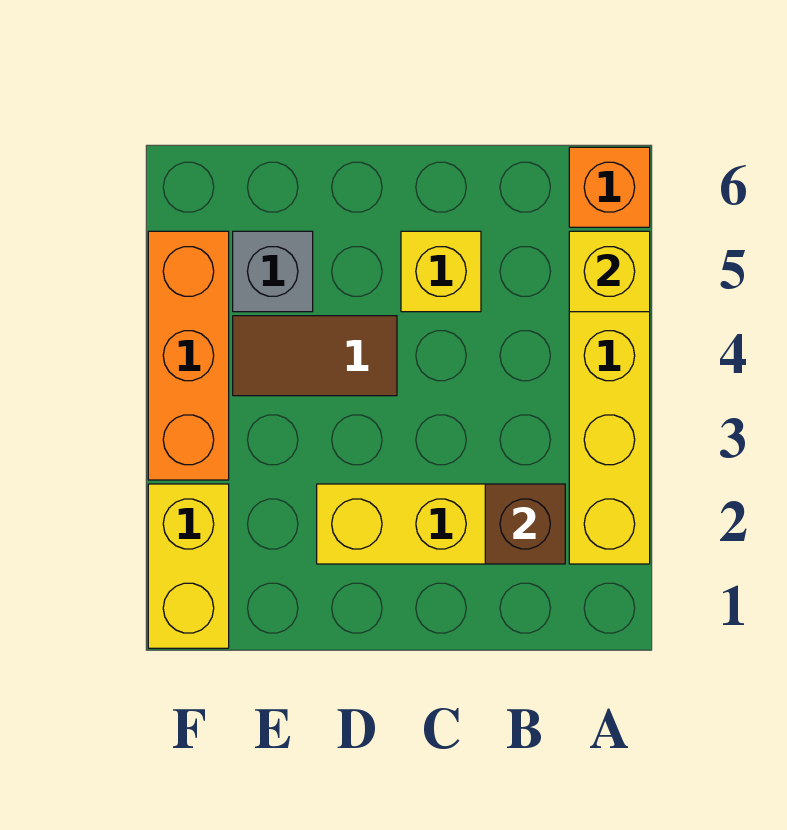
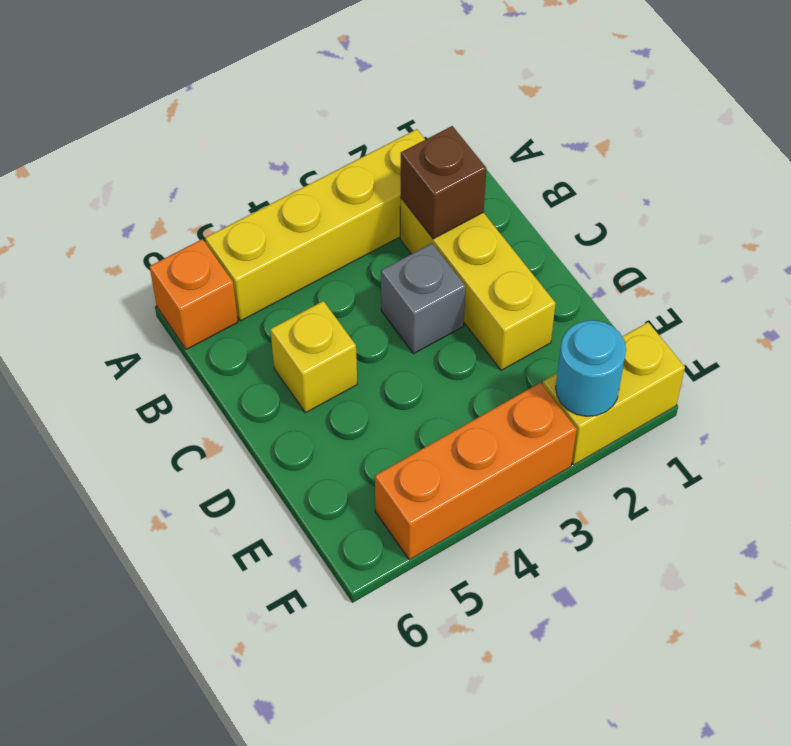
yellow brick A5 level 2 -> none
brown tile D4:E4 level 1 -> none
grey brick E5 level 1 -> grey brick C3 level 1
none -> cyan round brick F2 level 2

